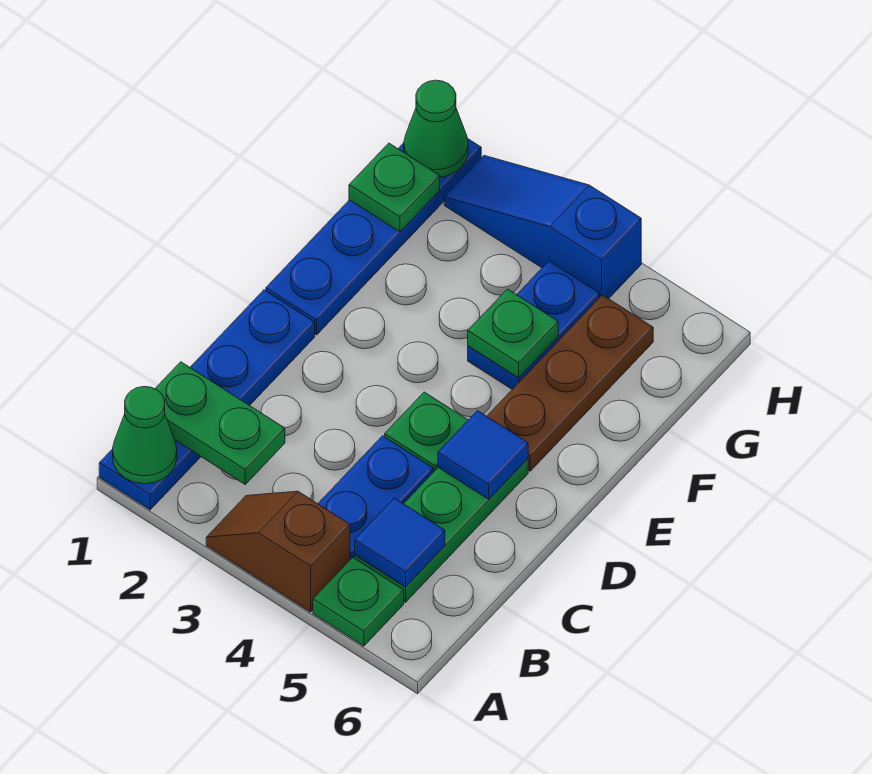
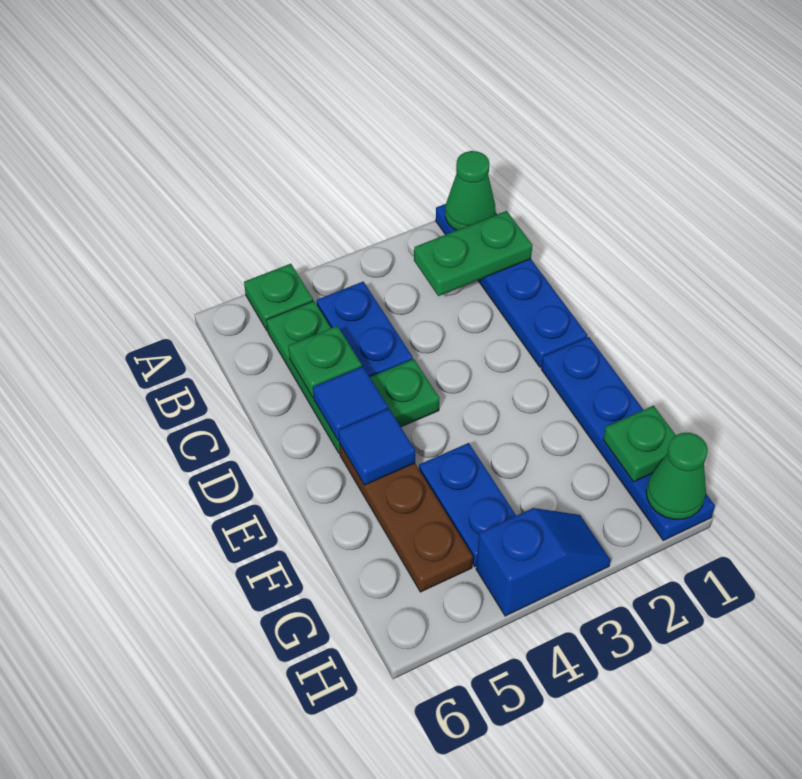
brown slope A3:A4 level 1 top 4 -> none
blue tile B5 level 2 -> blue tile E5 level 2
green plate F4 level 2 -> green plate C5 level 2
blue slope H2:H4 level 1 top 4 -> blue slope H3:H4 level 1 top 4

